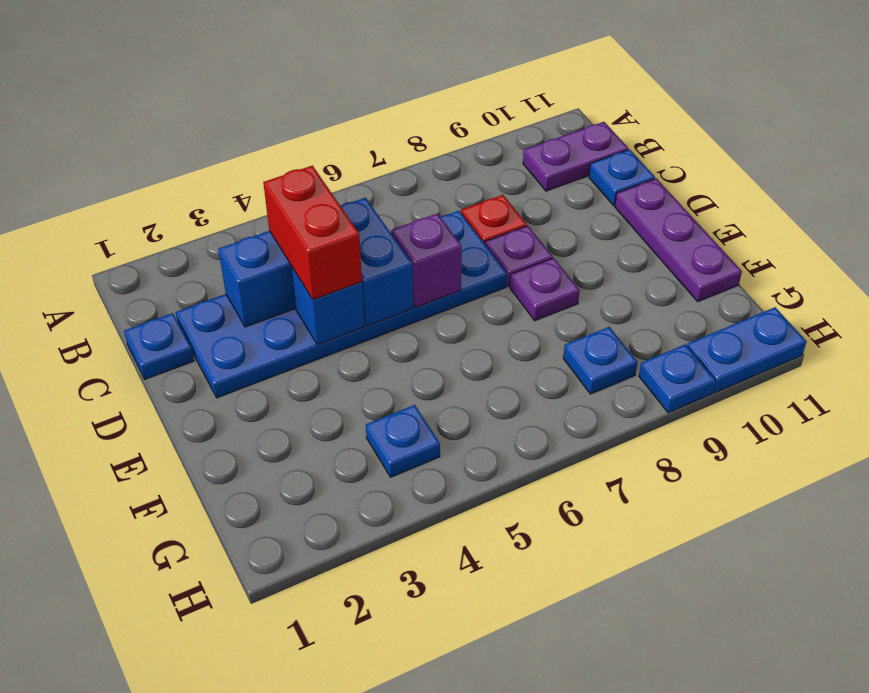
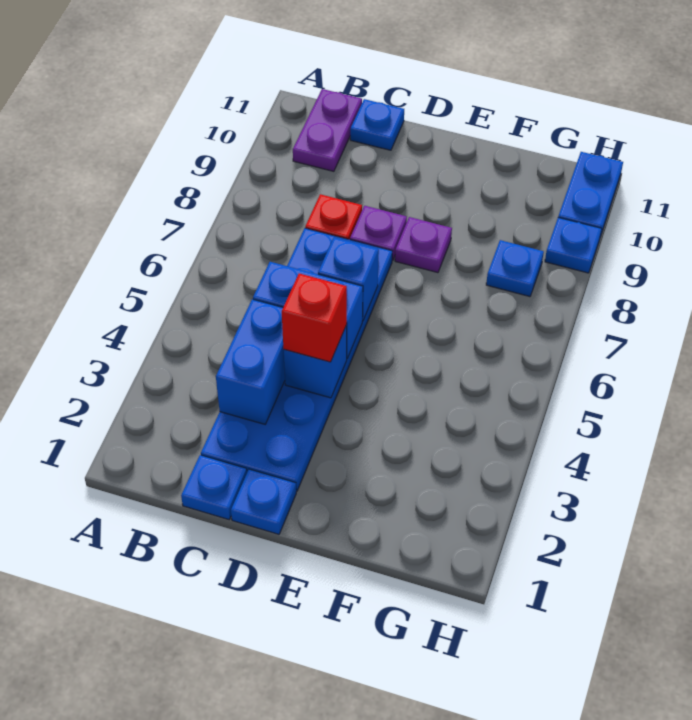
red brick C4:D4 level 3 -> red brick D4 level 3
purple brick D6 level 2 -> blue brick D6 level 2
purple plate D11:F11 level 1 -> none
blue plate G4 level 1 -> blue plate D1 level 1

